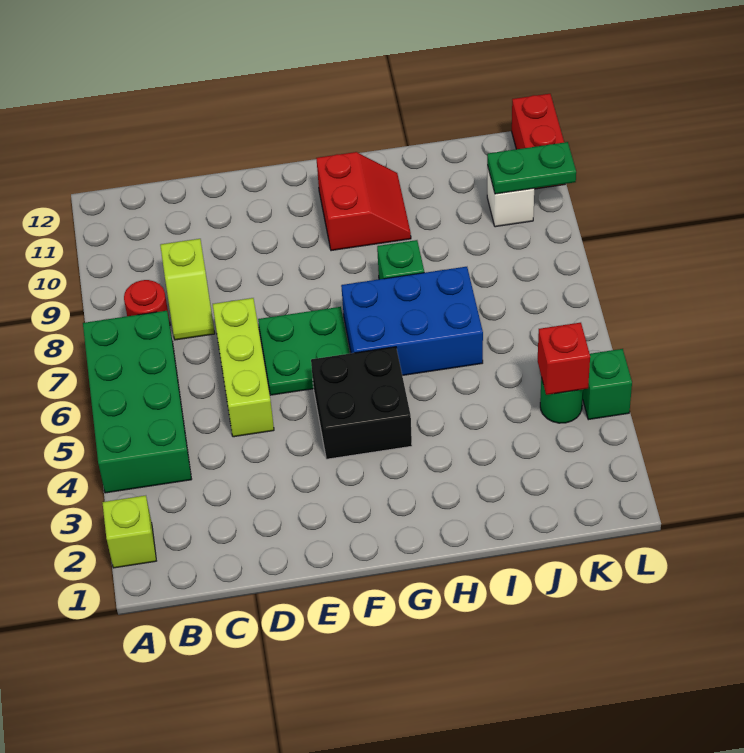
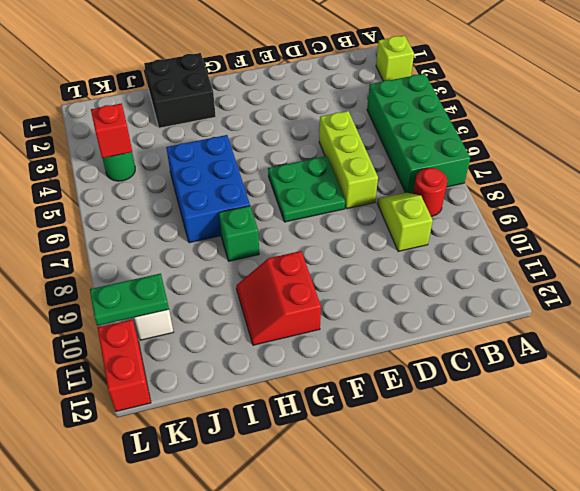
black brick F4:G5 level 1 -> black brick H1:I2 level 1
blue brick G6:I7 level 1 -> blue brick H5:I7 level 1
green brick L4 level 1 -> none

